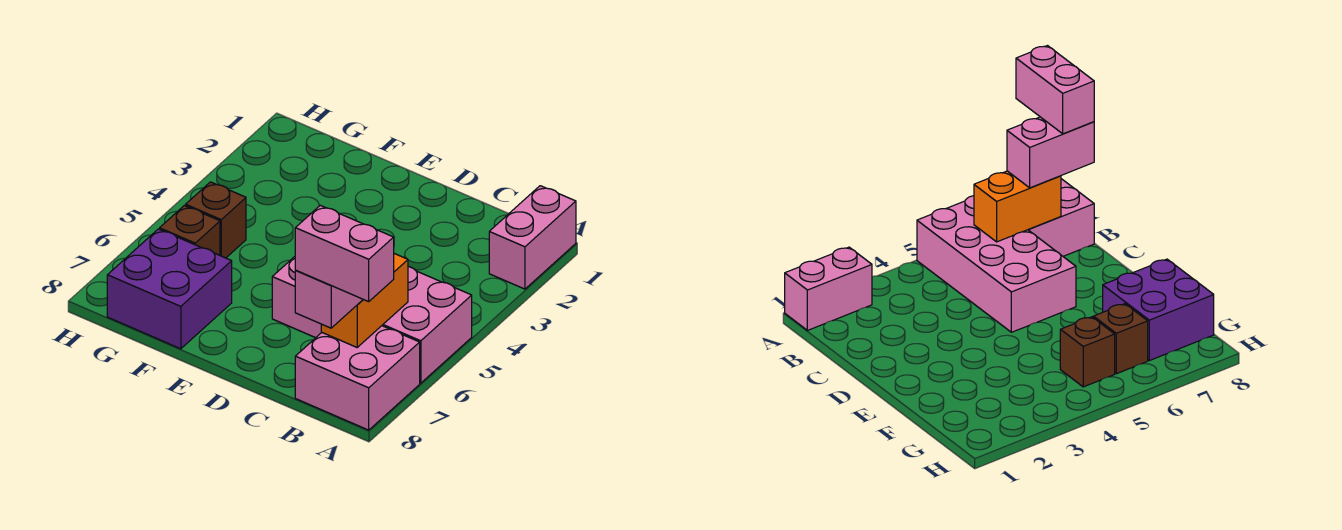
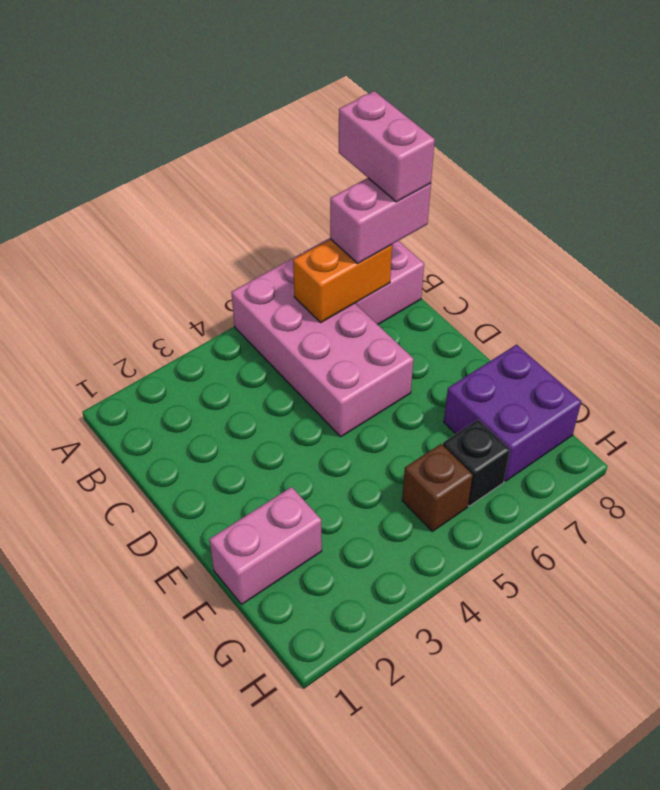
pink brick A1:A2 level 1 -> pink brick F1:F2 level 1
brown brick G6 level 1 -> black brick G6 level 1

